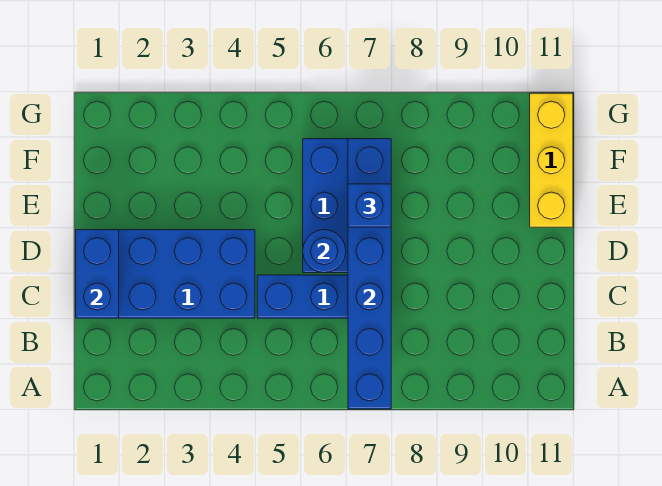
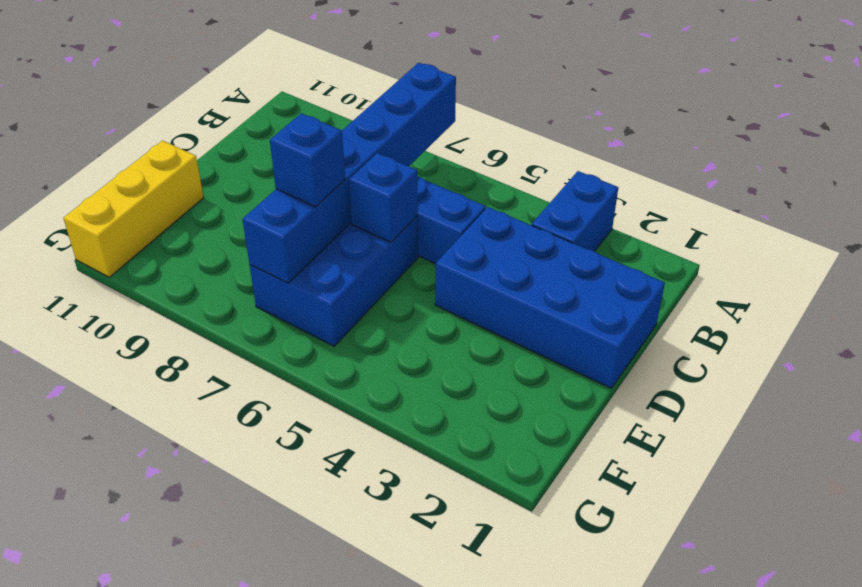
blue brick C1:D1 level 2 -> blue brick A3:B3 level 1
blue round brick D6 level 2 -> blue brick D6 level 2

